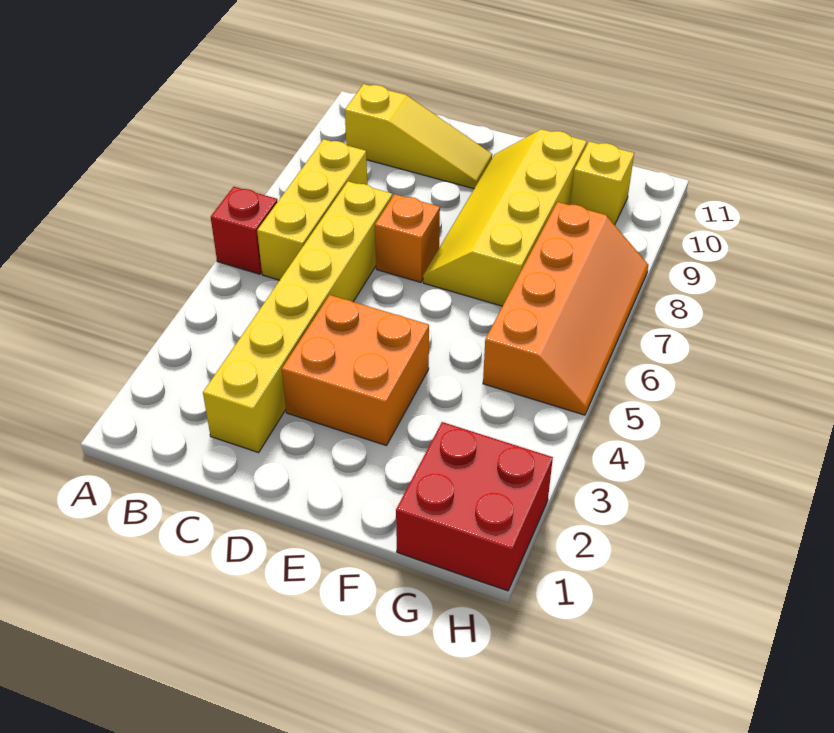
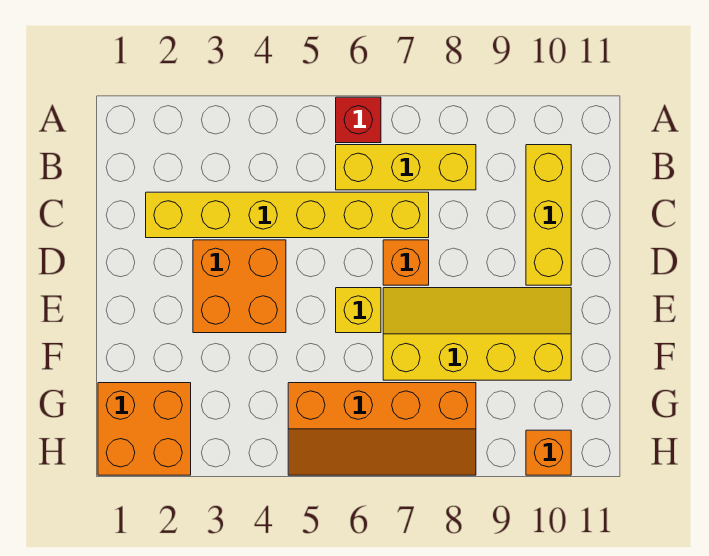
yellow slope B10:D10 level 1 top B -> yellow brick B10:D10 level 1
red brick G1:H2 level 1 -> orange brick G1:H2 level 1
yellow brick G10 level 1 -> yellow brick E6 level 1
none -> orange brick H10 level 1

